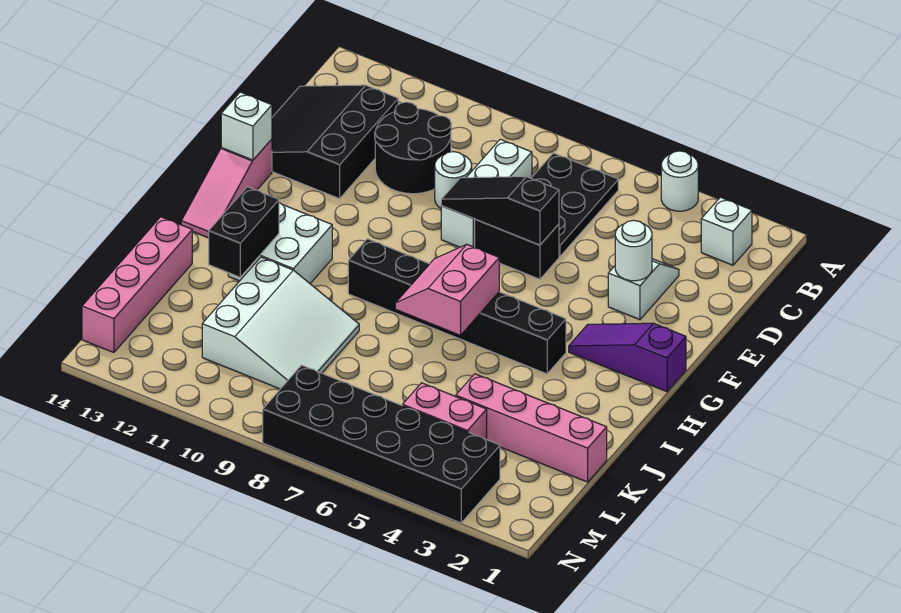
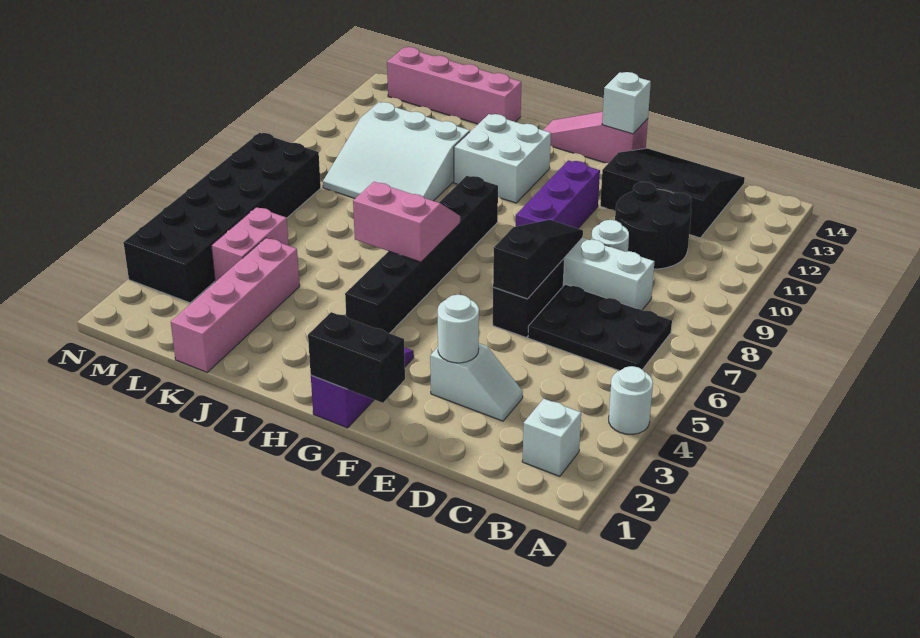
none -> purple brick F9:F11 level 1
black brick I12:J12 level 2 -> black brick F1:G1 level 2

